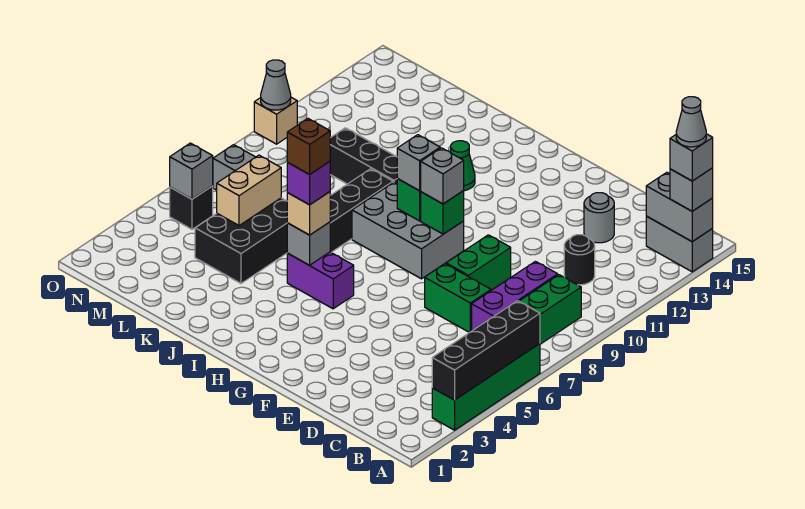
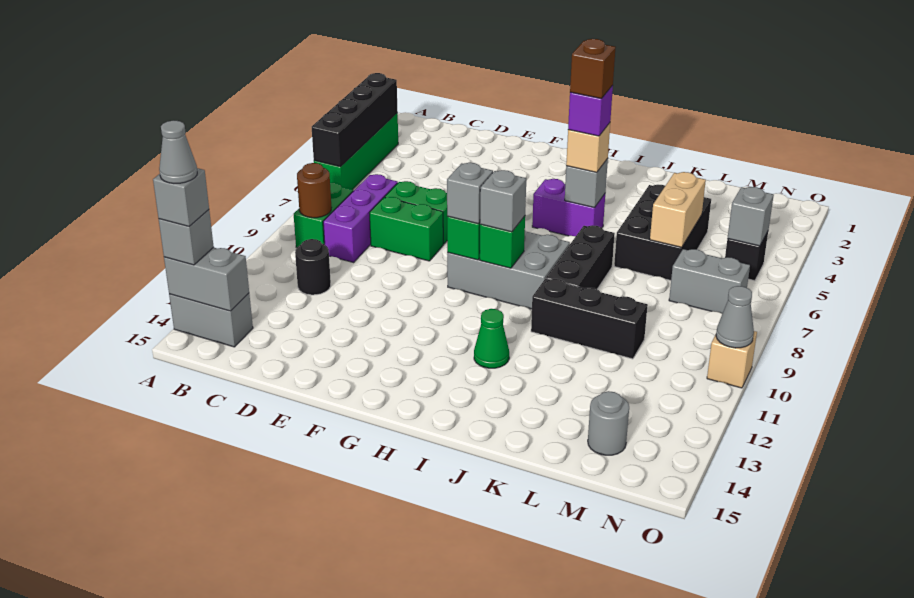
none -> brown round brick B9 level 2
grey round brick D13 level 1 -> grey round brick M14 level 1
green brick E8:E9 level 1 -> green brick D8:E8 level 1

